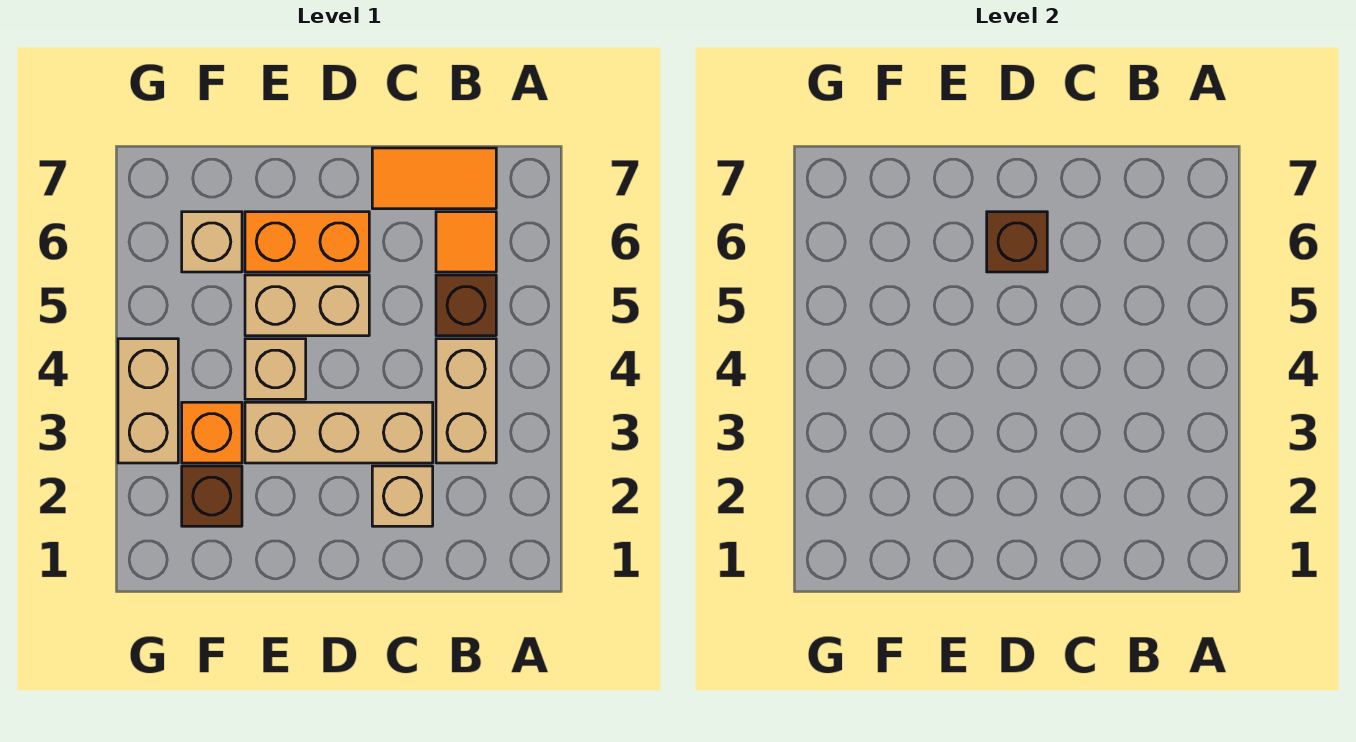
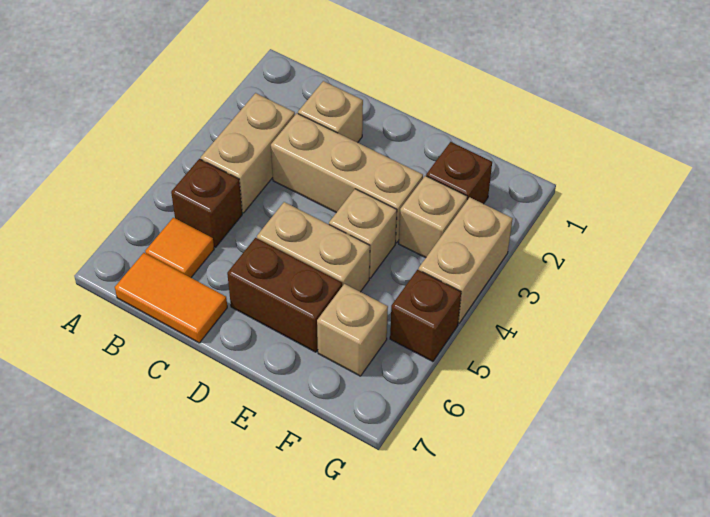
orange brick D6:E6 level 1 -> brown brick D6:E6 level 1
brown brick D6 level 2 -> brown brick G5 level 1
orange brick F3 level 1 -> tan brick F3 level 1

